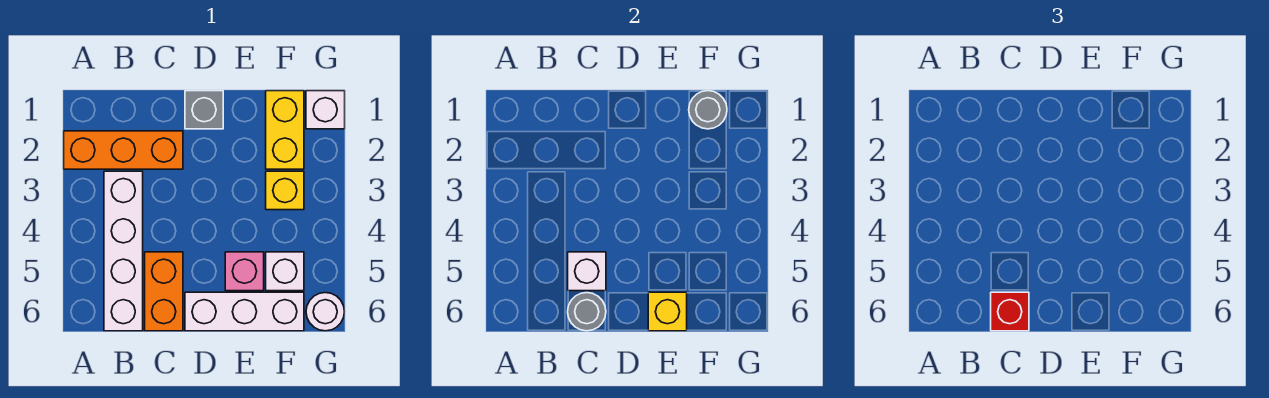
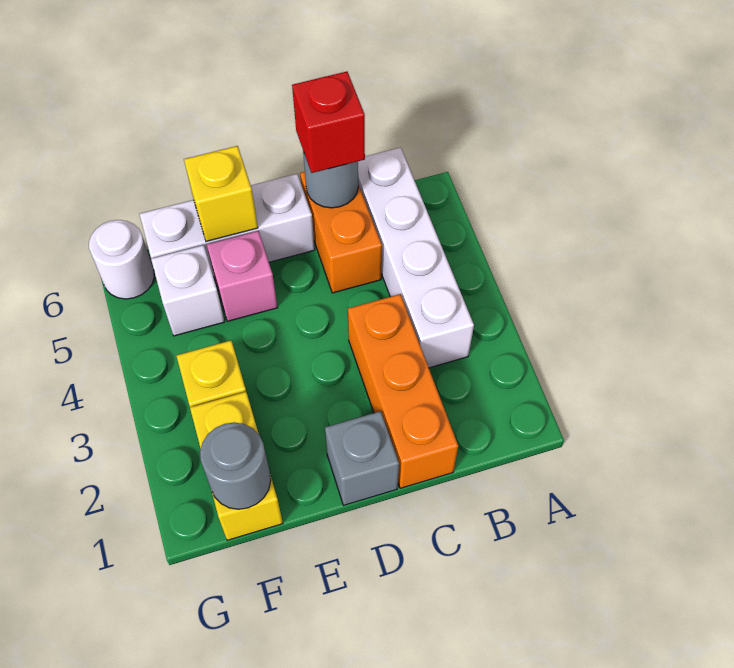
orange brick A2:C2 level 1 -> orange brick C1:C3 level 1
white brick C5 level 2 -> none
white brick G1 level 1 -> none

